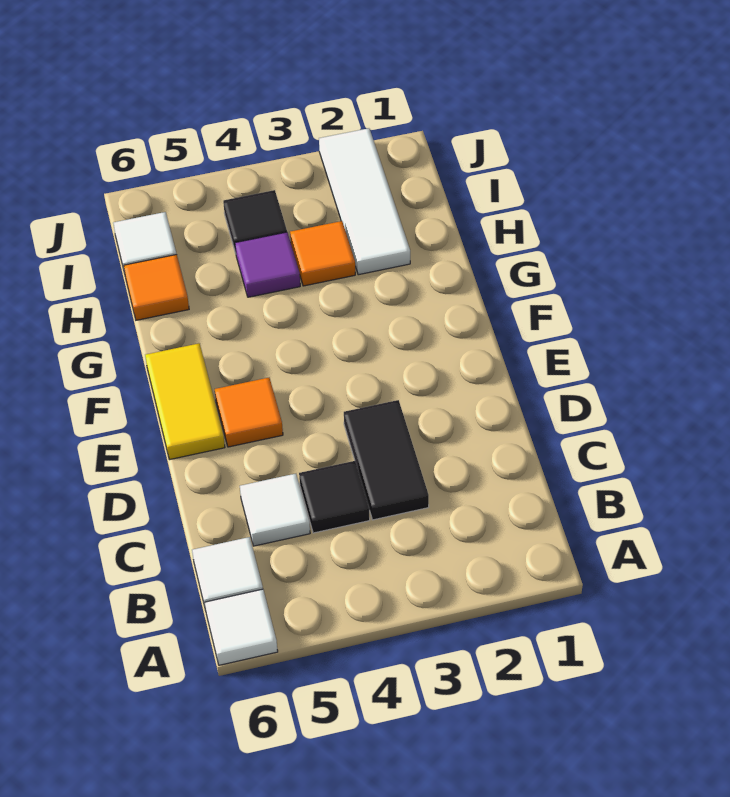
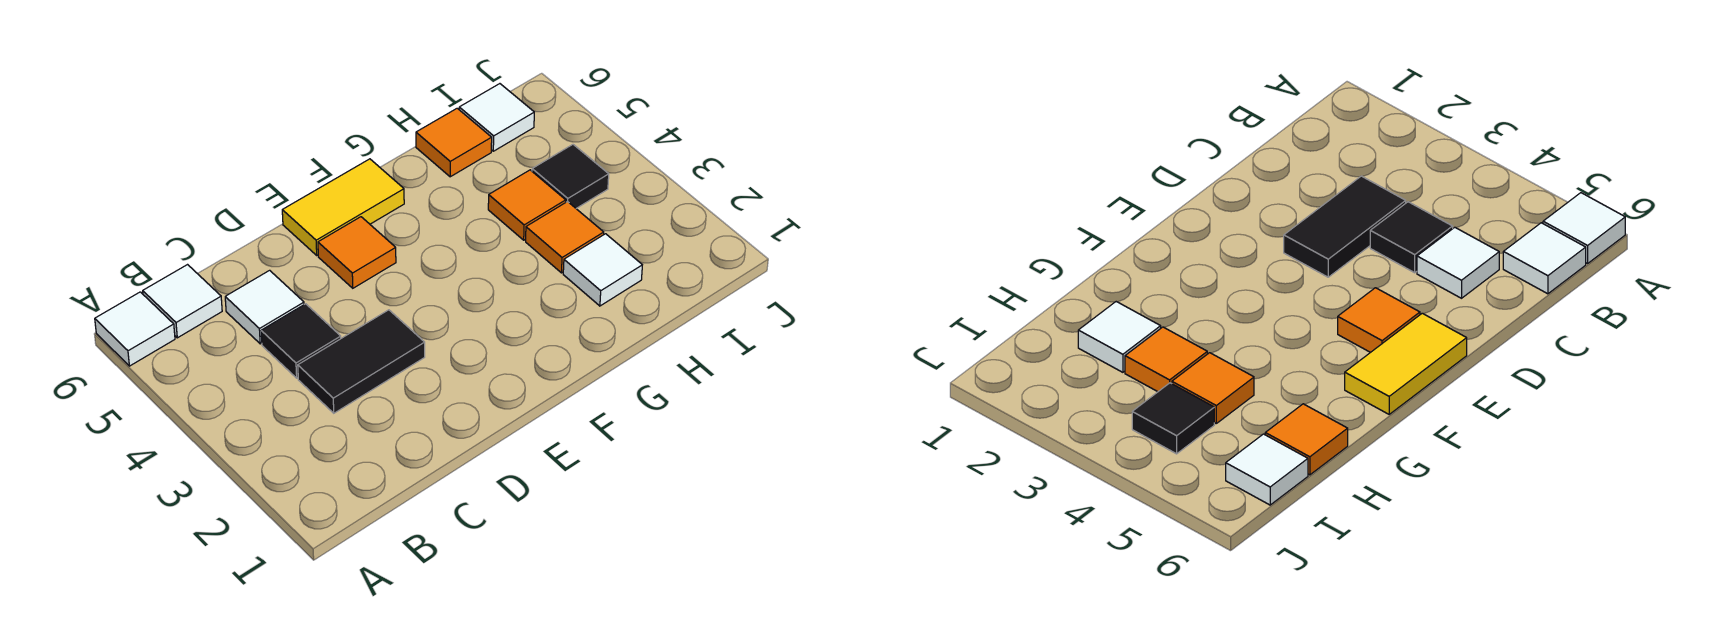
white tile H2:J2 level 1 -> white tile H2 level 1
purple tile H4 level 1 -> orange tile H4 level 1

